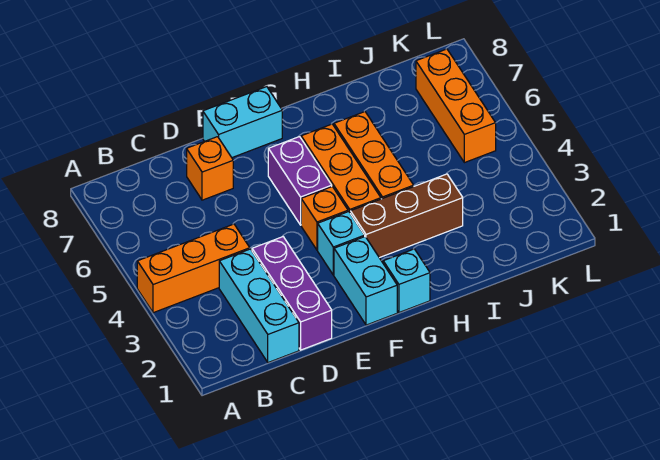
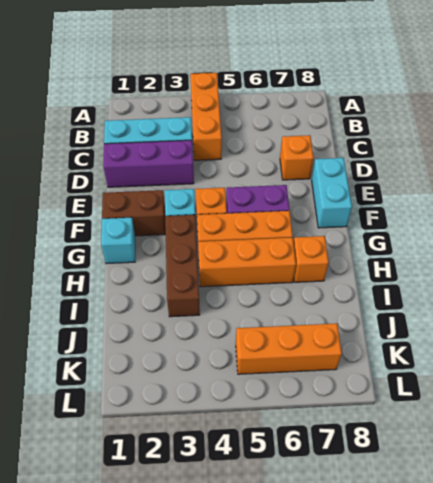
cyan brick F1:F2 level 1 -> brown brick F1:F2 level 1
none -> orange brick H7 level 1

